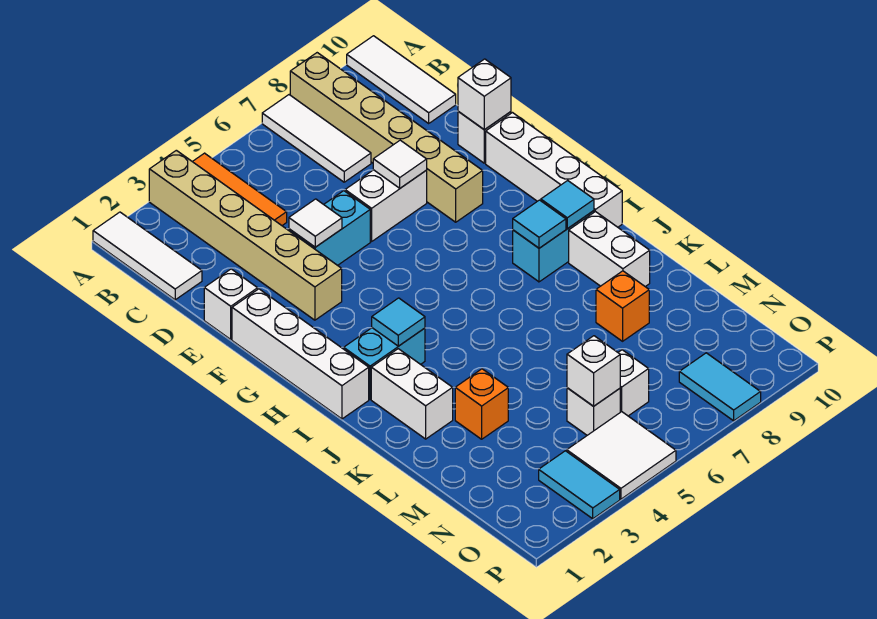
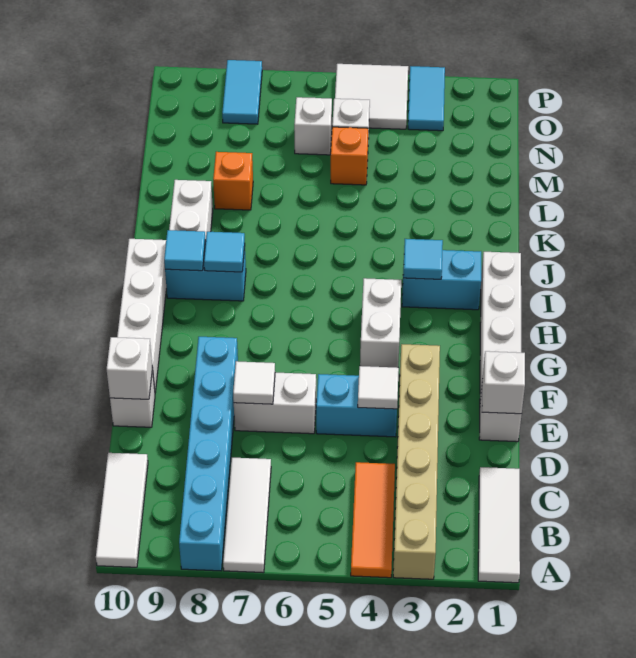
tan brick A8:F8 level 1 -> cyan brick A8:F8 level 1
white brick J2:K2 level 1 -> white brick G4:H4 level 1
orange brick L3 level 1 -> orange brick M5 level 1
white brick N5 level 2 -> white brick E1 level 2

